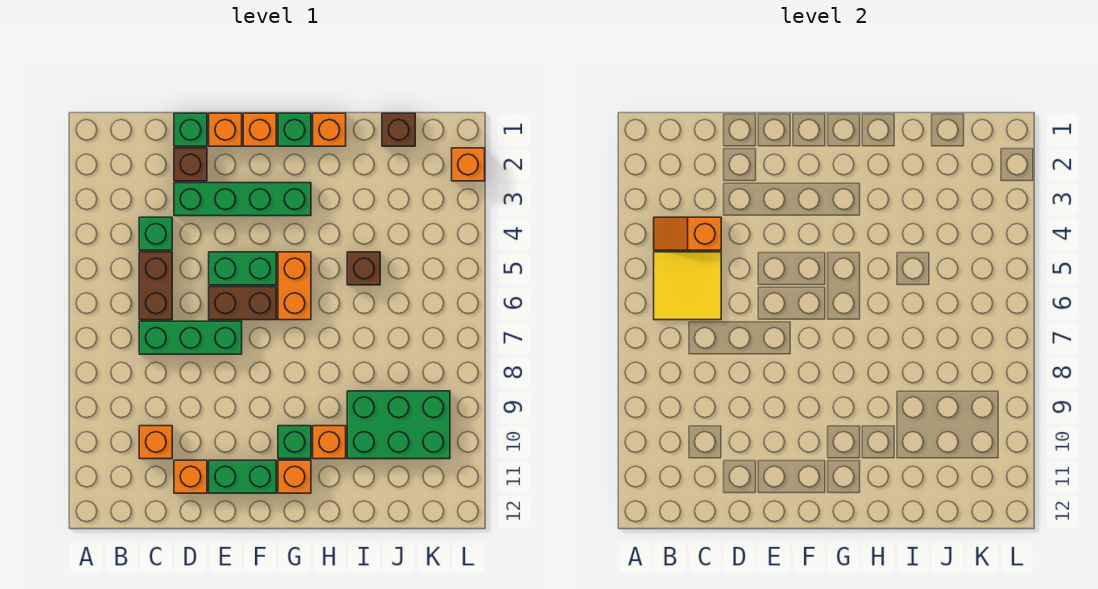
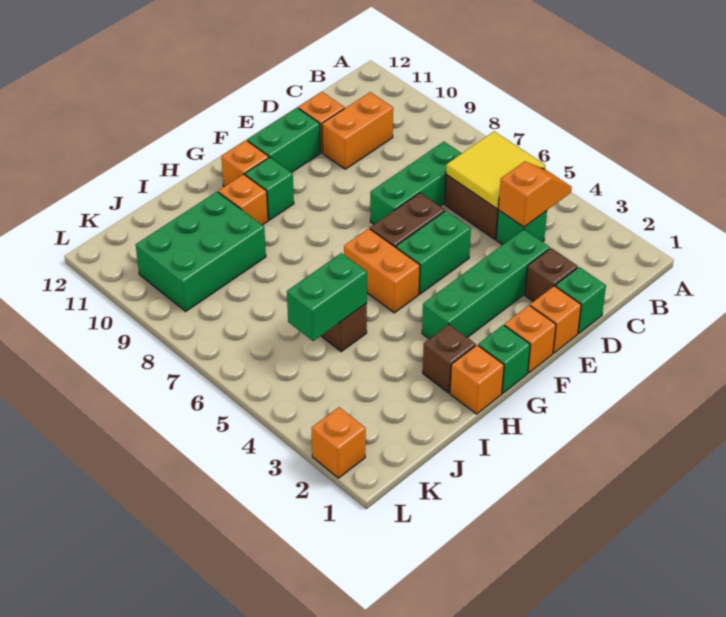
orange brick C10 level 1 -> orange brick C10:D10 level 1
none -> green brick I5:J5 level 2
brown brick J1 level 1 -> brown brick H2 level 1

